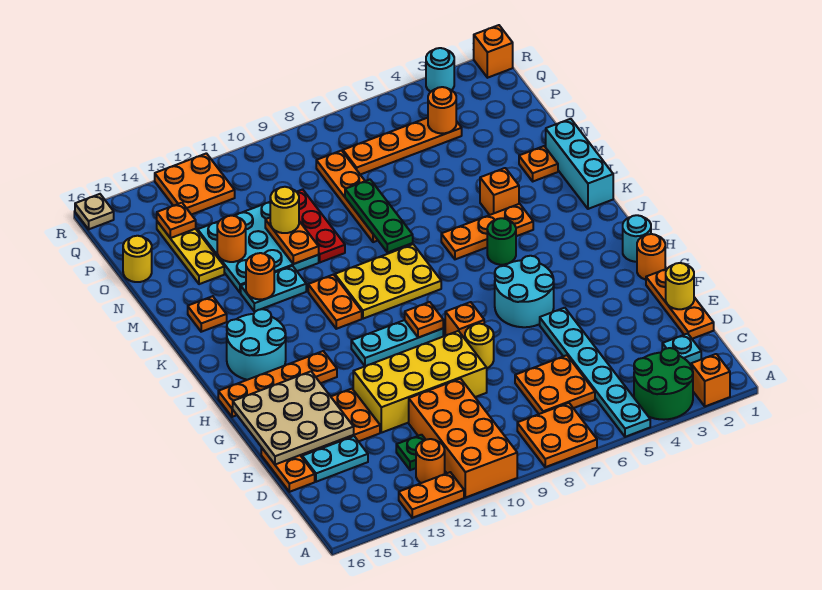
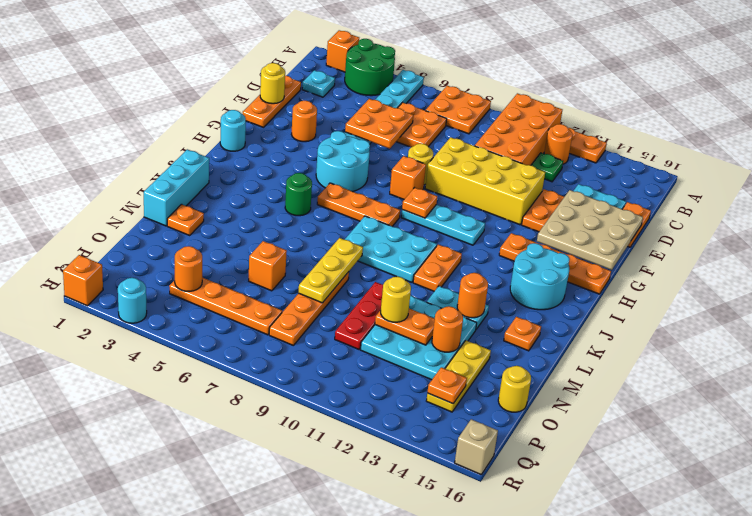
orange round brick G1 level 1 -> orange round brick F3 level 1
yellow plate J8:K10 level 1 -> cyan plate J8:K10 level 1
orange plate K4:K6 level 1 -> orange plate I6:I8 level 1
orange brick L4 level 1 -> orange brick N6 level 1
green plate L8:N8 level 2 -> yellow plate L8:N8 level 2
orange plate M11:N11 level 2 -> orange plate N11:N12 level 2
orange plate Q12:R13 level 1 -> orange plate D5:E6 level 2
tan plate R16 level 1 -> tan brick R16 level 1

